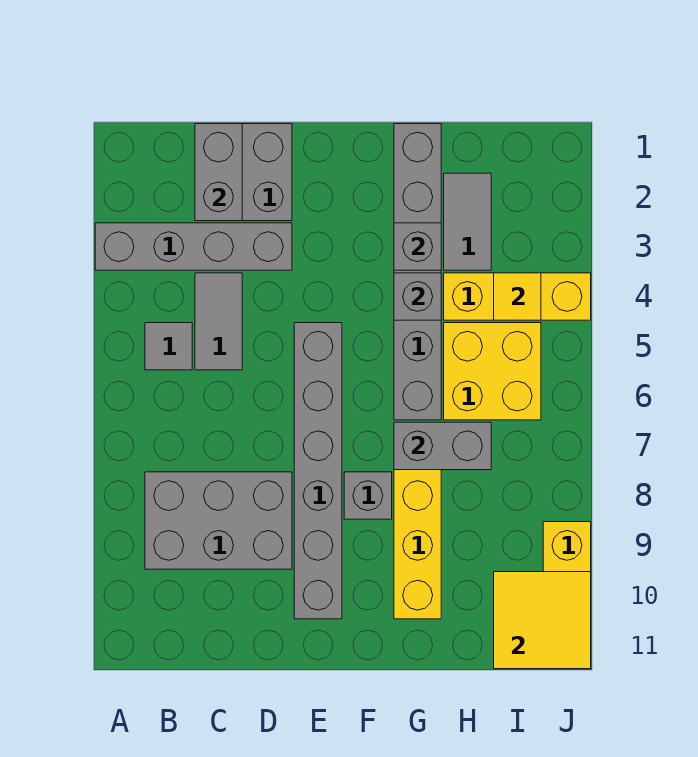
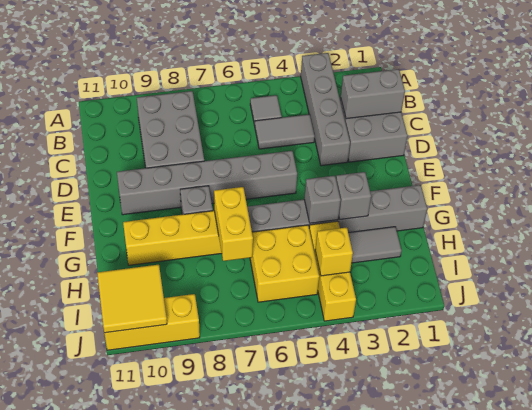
grey brick G7:H7 level 2 -> yellow brick G7:H7 level 2
yellow tile I4 level 2 -> yellow brick I4 level 2

